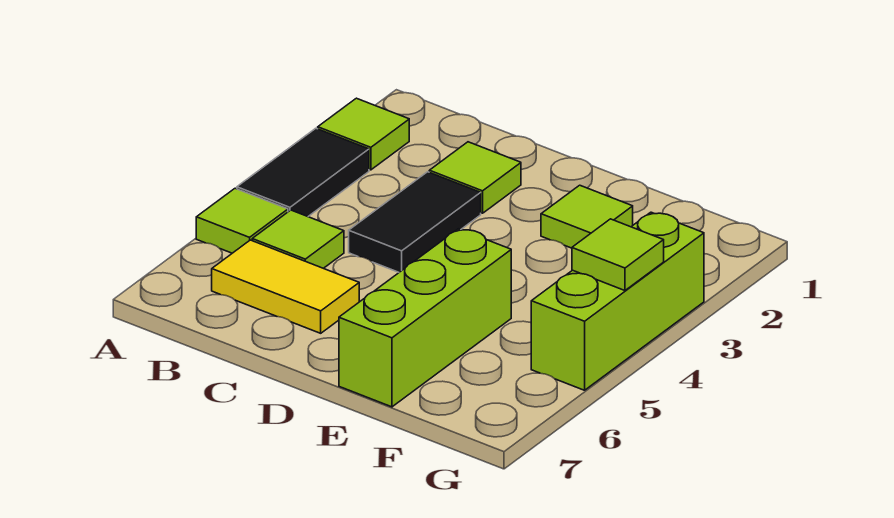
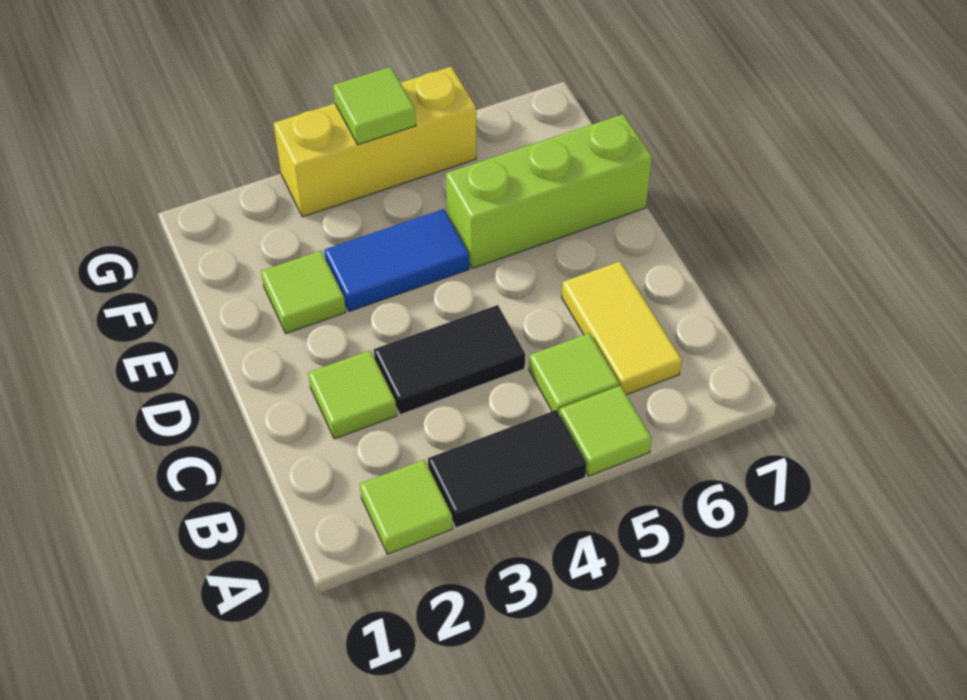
none -> blue tile E3:E4 level 1
lime brick G3:G5 level 1 -> yellow brick G3:G5 level 1

